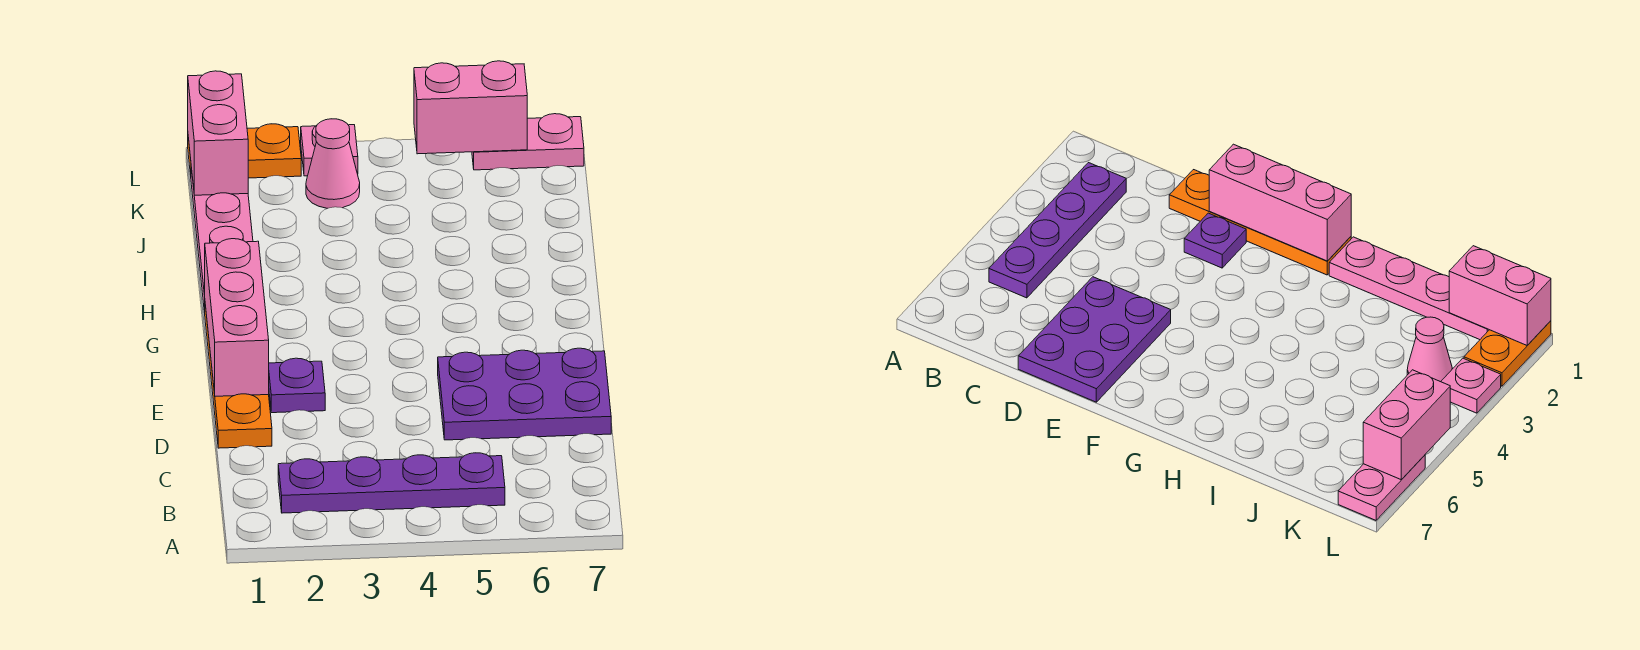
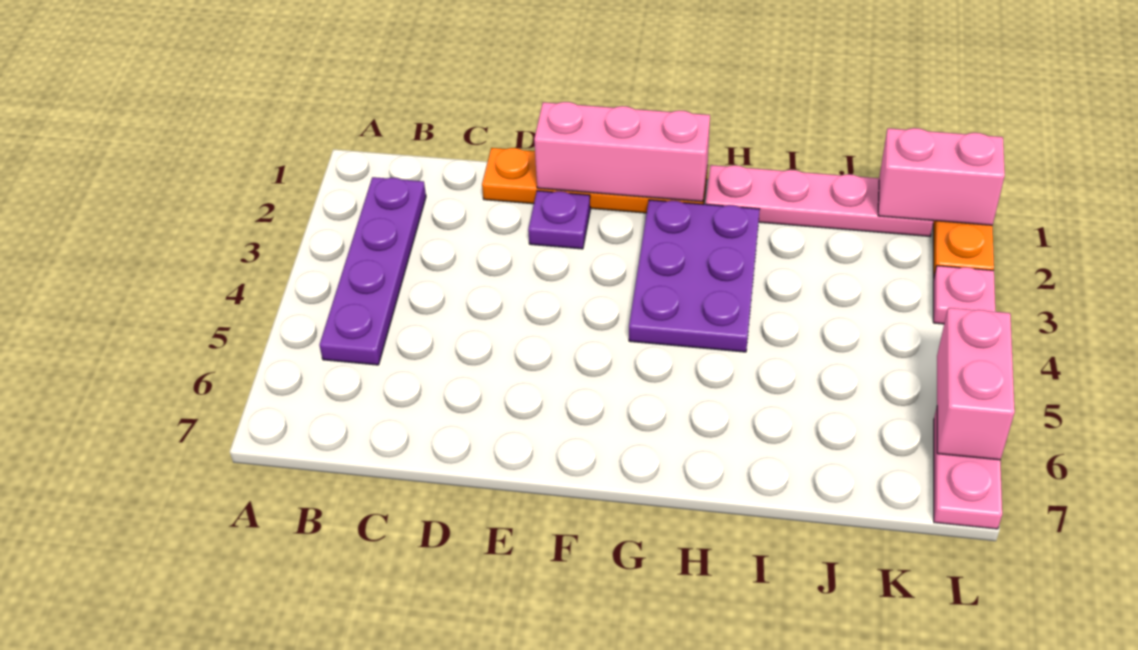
purple plate D5:E7 level 1 -> purple plate G2:H4 level 1
pink cone K3 level 1 -> none

